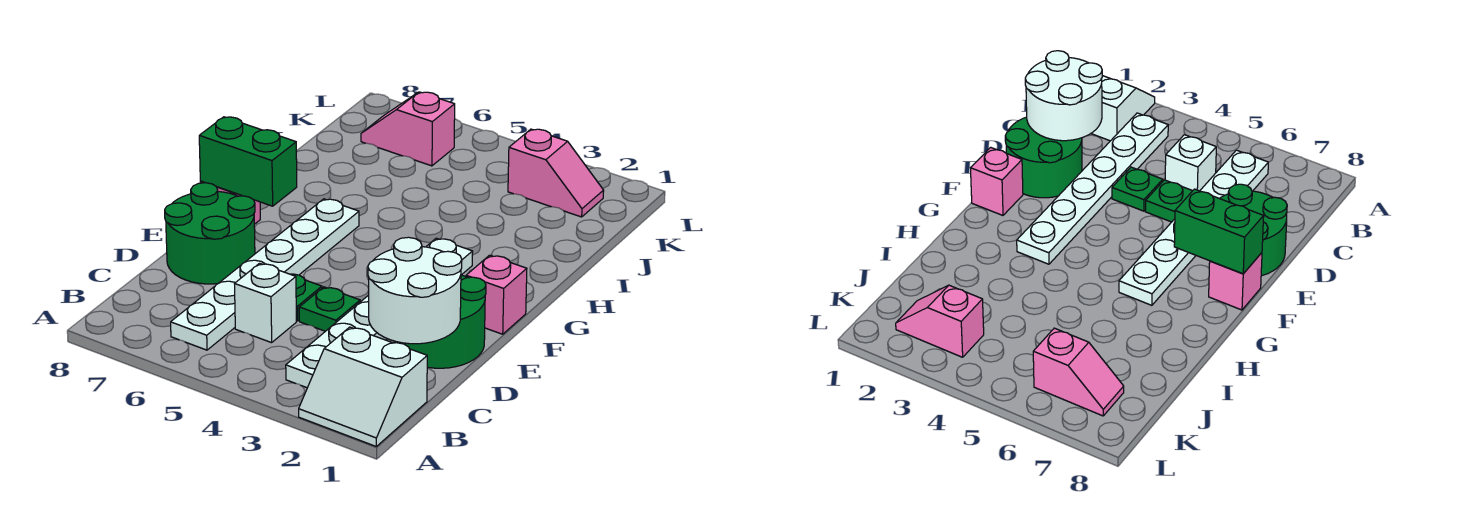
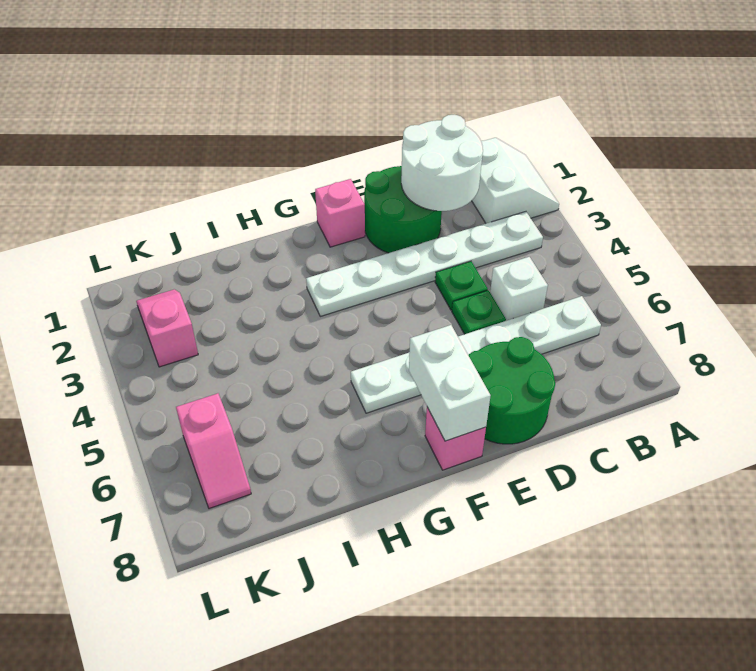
green brick F7:F8 level 2 -> white brick F7:F8 level 2

